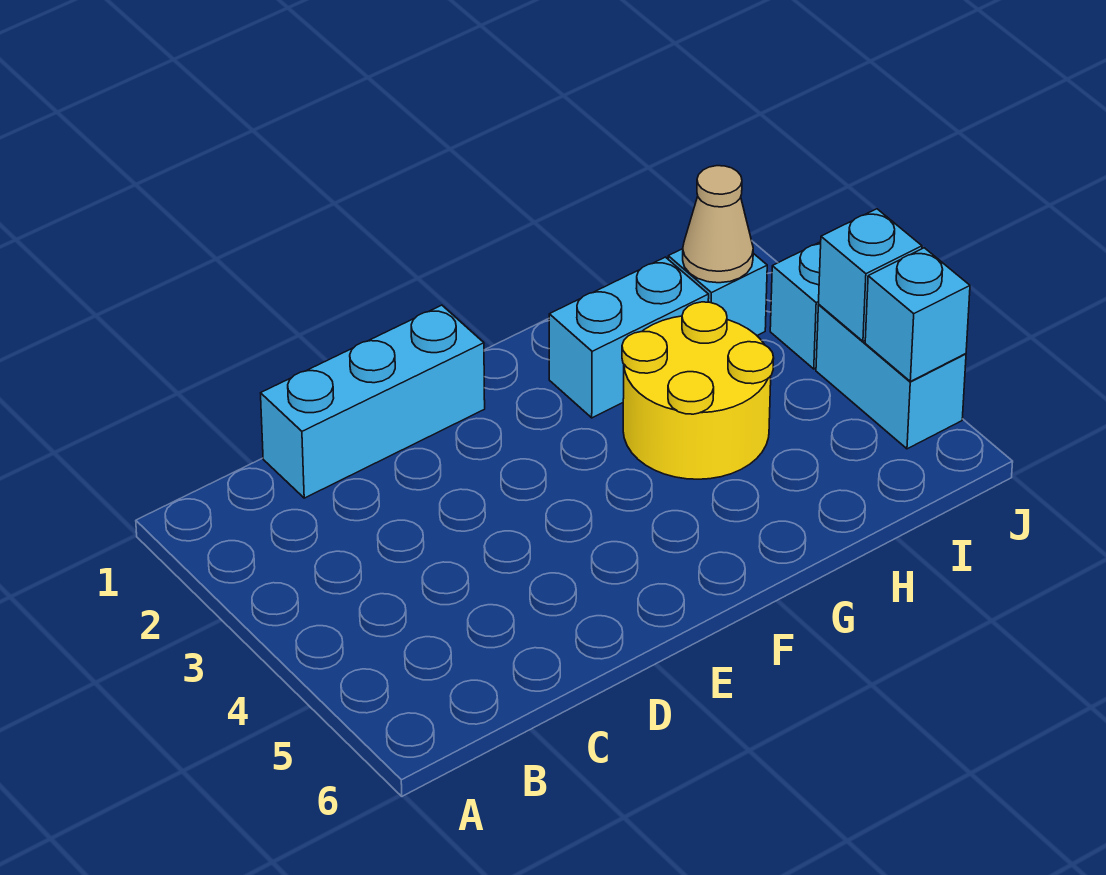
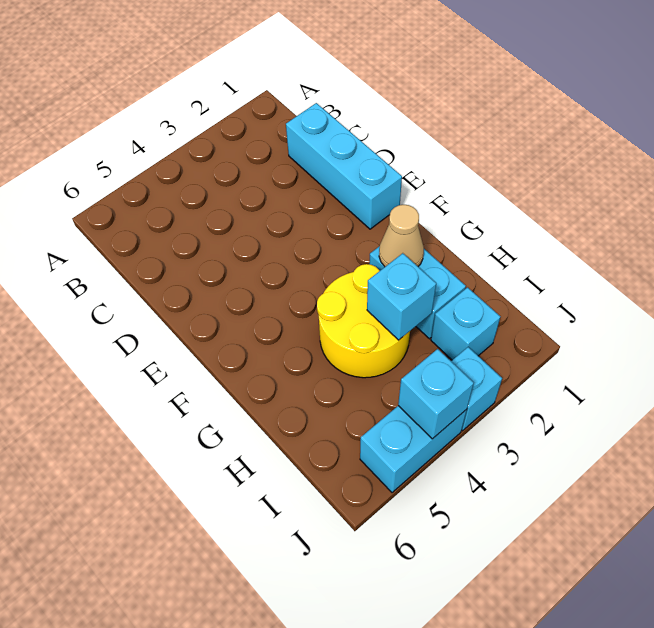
tan cone I2 level 2 -> tan cone G2 level 2
cyan brick J5 level 2 -> cyan brick H3 level 2

